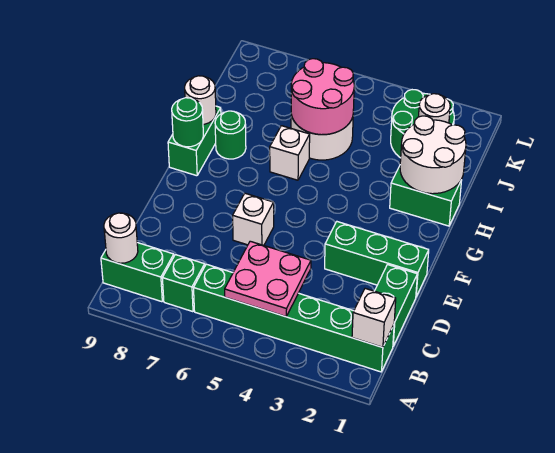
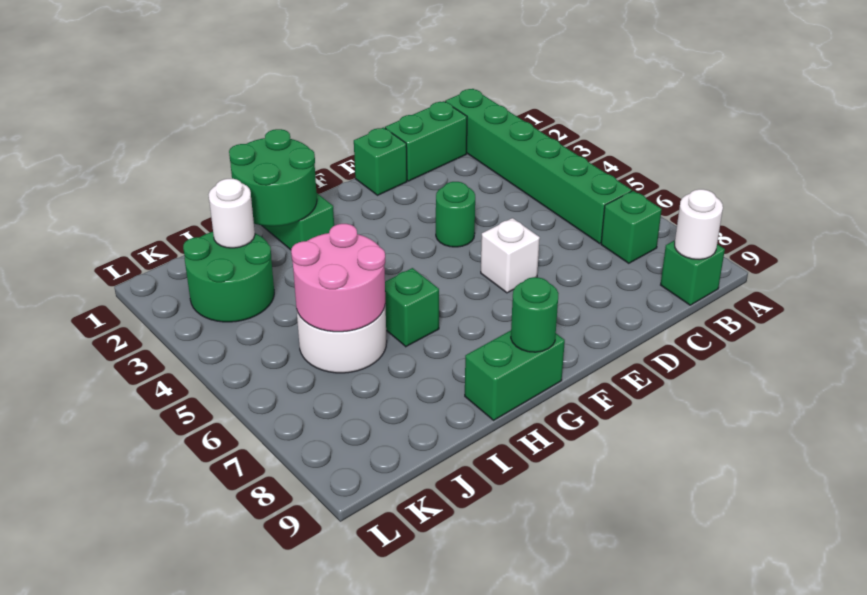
white brick B1 level 2 -> none
pink plate B4:C5 level 2 -> none
green brick B8:B9 level 1 -> green brick B9 level 1
green brick E1:E3 level 1 -> green brick E1 level 1
white round brick H1:I2 level 2 -> green round brick H1:I2 level 2
white brick H6 level 1 -> green brick H6 level 1
green round brick H8 level 1 -> green round brick E4 level 1
white round brick H9 level 2 -> none

